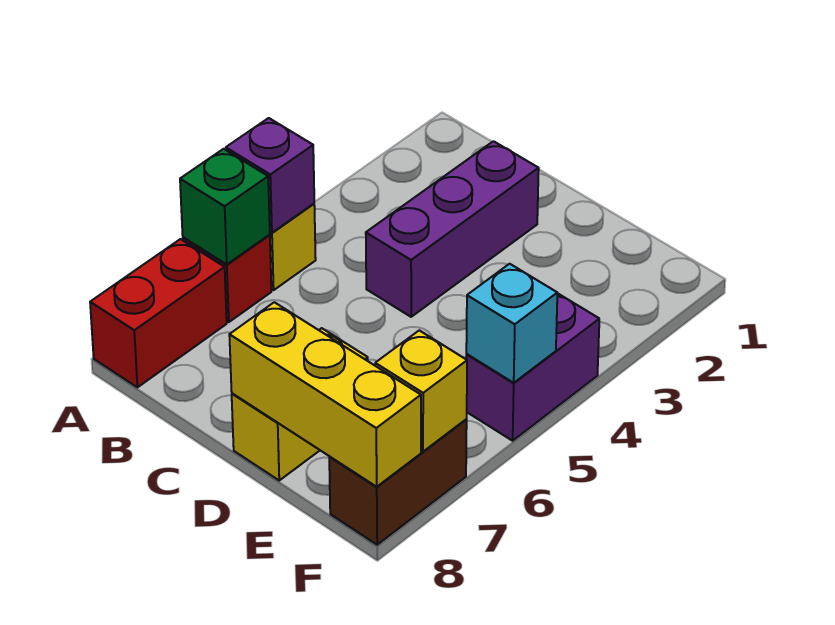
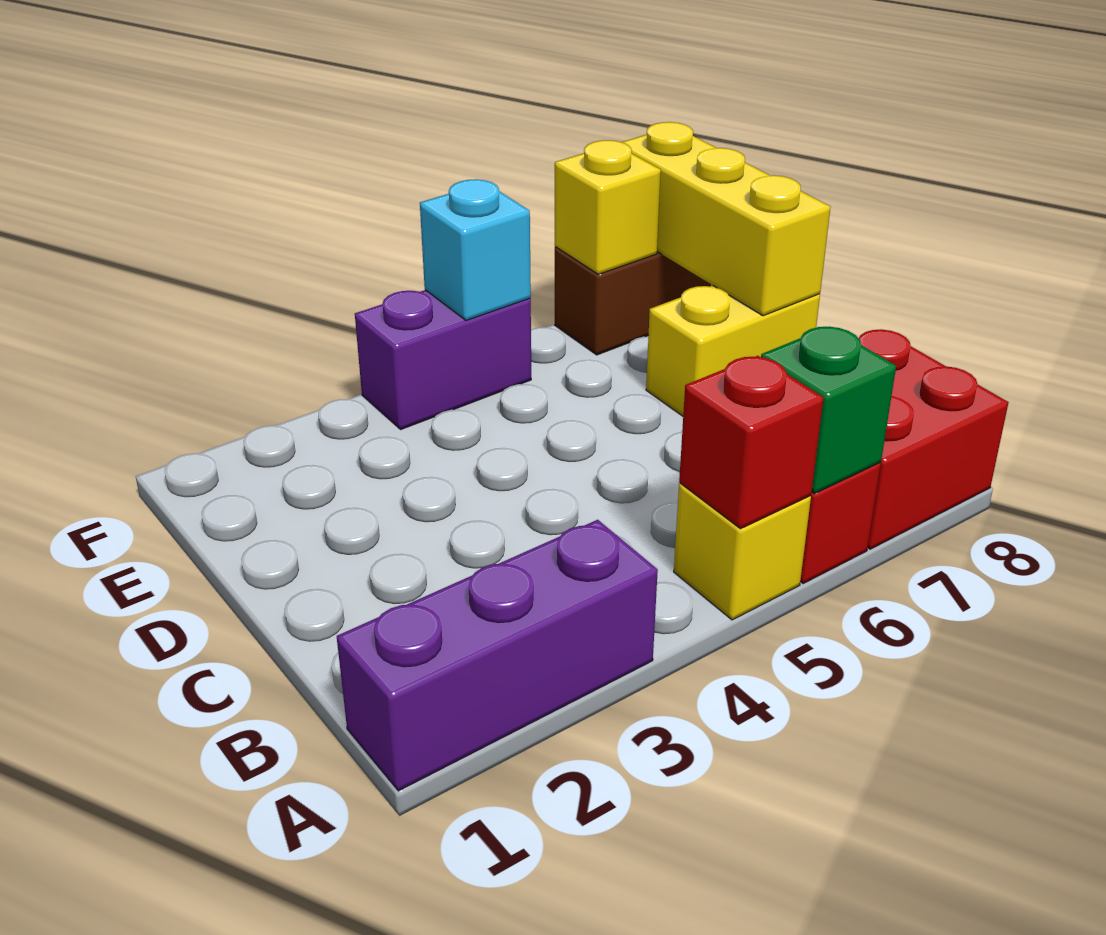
purple brick A5 level 2 -> red brick A5 level 2
red brick A7:A8 level 1 -> red brick A7:B8 level 1
purple brick C2:C4 level 1 -> purple brick A1:A3 level 1

